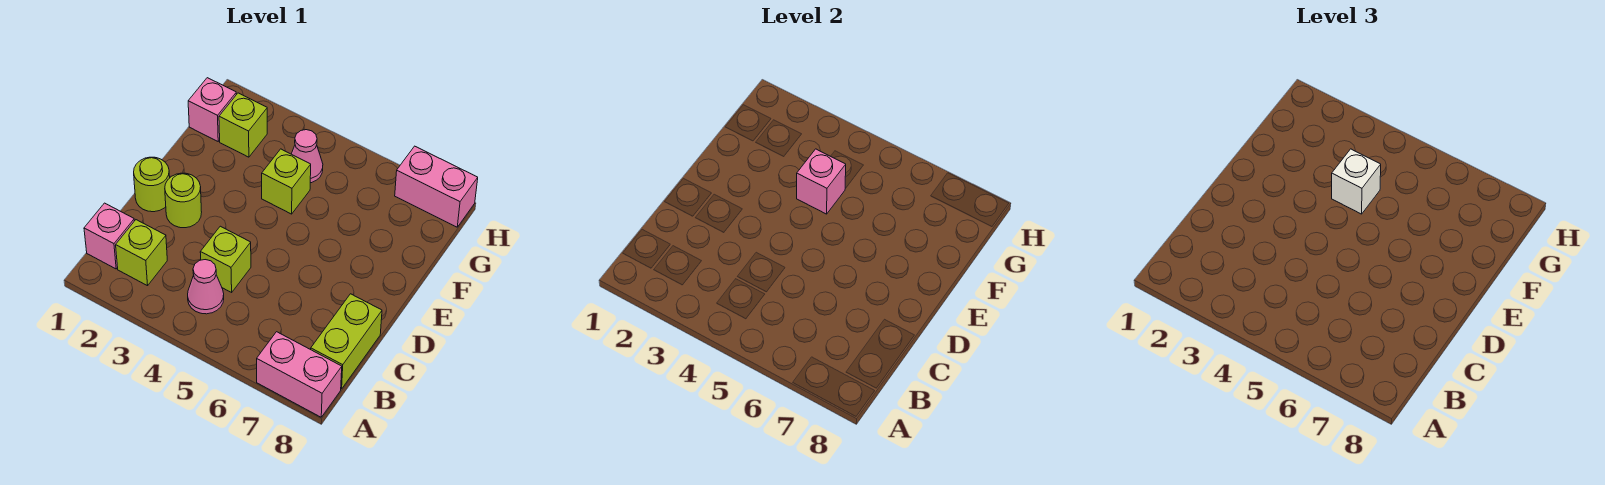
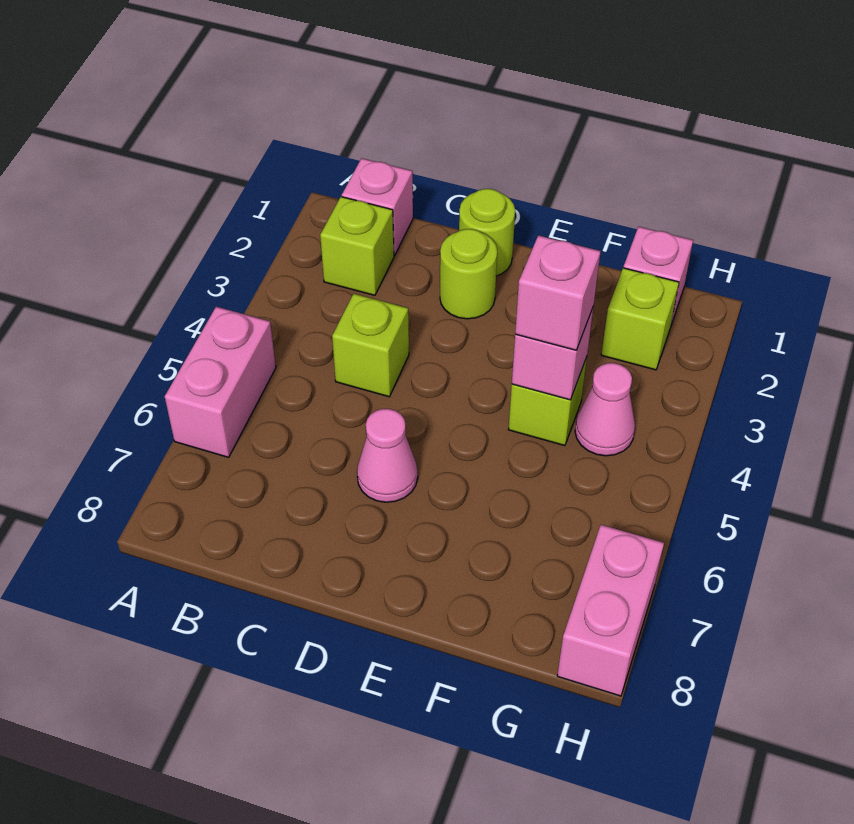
pink brick A7:A8 level 1 -> pink brick A5:A6 level 1
pink cone B4 level 1 -> pink cone D6 level 1
lime brick B8:C8 level 1 -> none
white brick F4 level 3 -> pink brick F4 level 3

